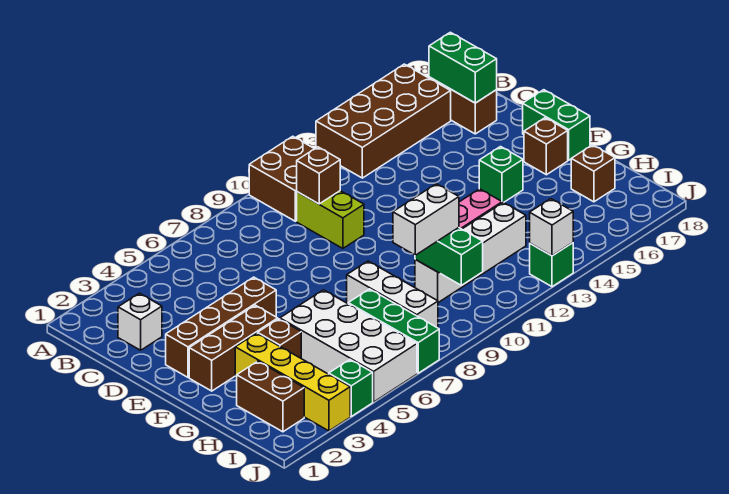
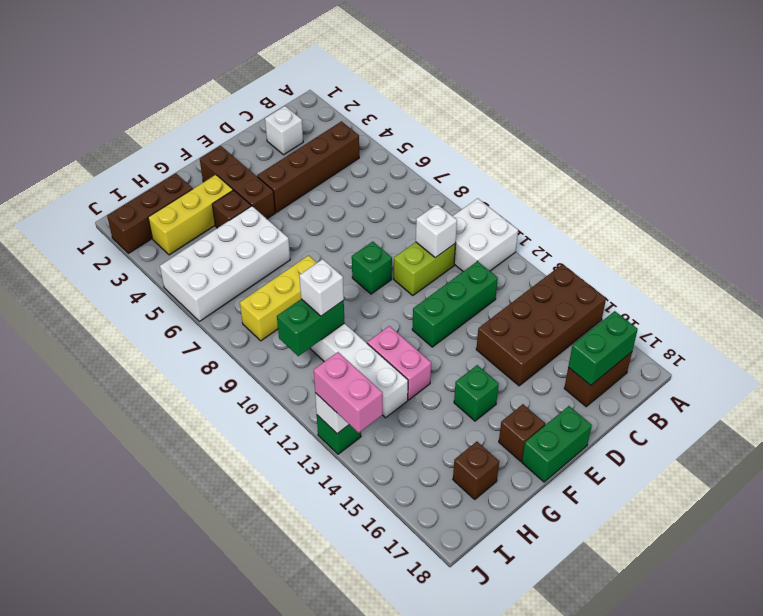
brown brick A10:B11 level 1 -> white brick A10:B11 level 1
brown brick A13:B16 level 1 -> brown brick A14:D15 level 1
brown brick C10 level 2 -> white brick C10 level 2
brown brick E2:E5 level 1 -> brown brick B4:E4 level 1
yellow brick G3:J3 level 1 -> yellow brick G3:I3 level 1
white brick G8:I8 level 1 -> yellow brick G8:I8 level 1
brown brick H2:I2 level 1 -> brown brick H2:J2 level 1
green brick H7:J7 level 1 -> green brick C12:E12 level 1
white brick H9:H10 level 3 -> white brick H10 level 3
green brick J4 level 1 -> green brick E9 level 1
none -> pink brick J13:J14 level 3

